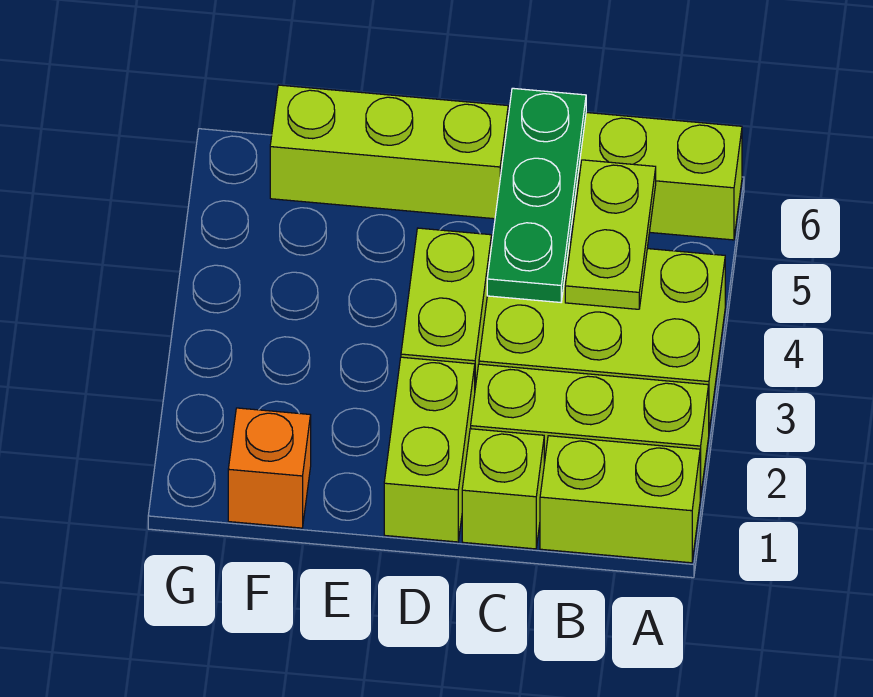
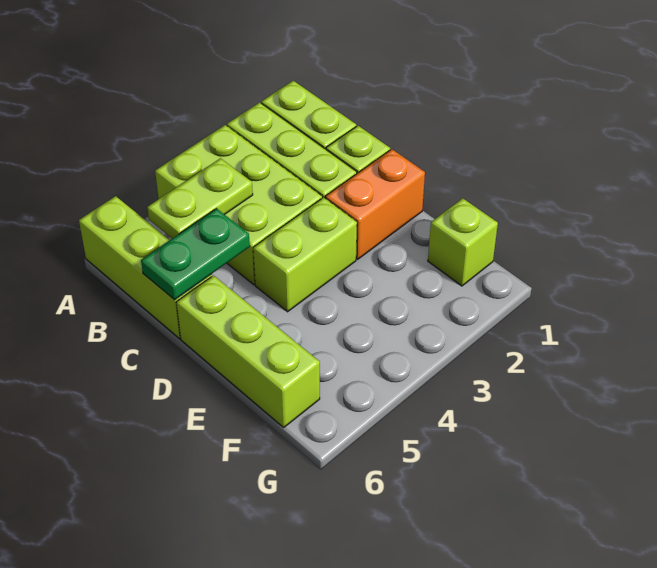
green plate C4:C6 level 2 -> green plate C5:C6 level 2
lime brick D1:D2 level 1 -> orange brick D1:D2 level 1
orange brick F1 level 1 -> lime brick F1 level 1

